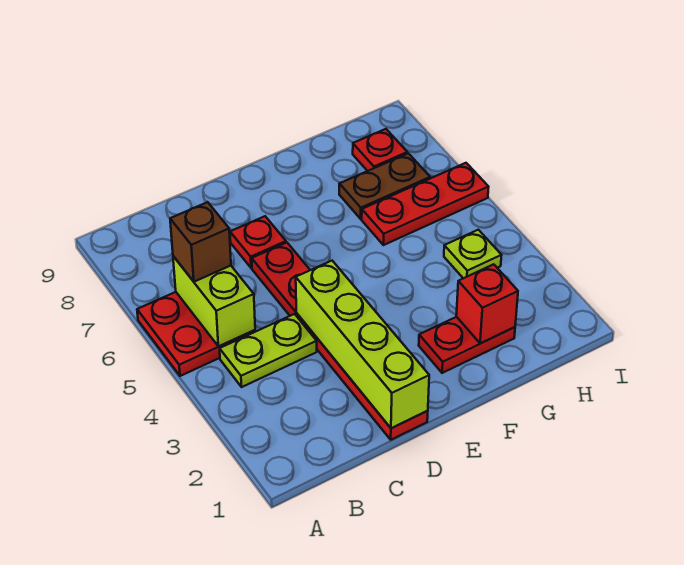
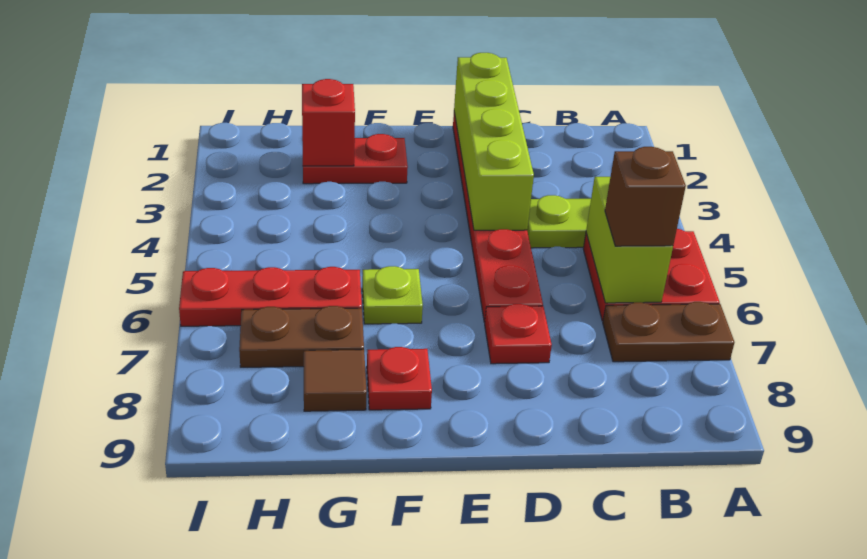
none -> brown plate A7:B7 level 1
none -> brown tile G8 level 1
lime plate H4 level 1 -> lime plate F6 level 1
red plate H8 level 1 -> red plate F8 level 1

